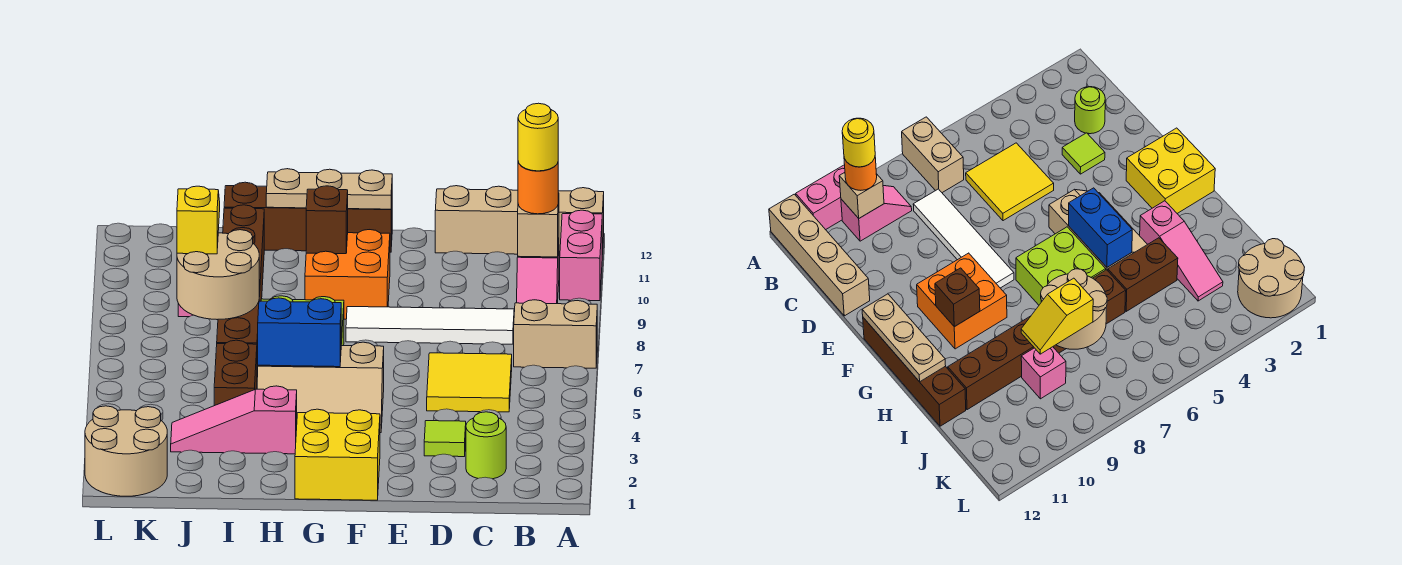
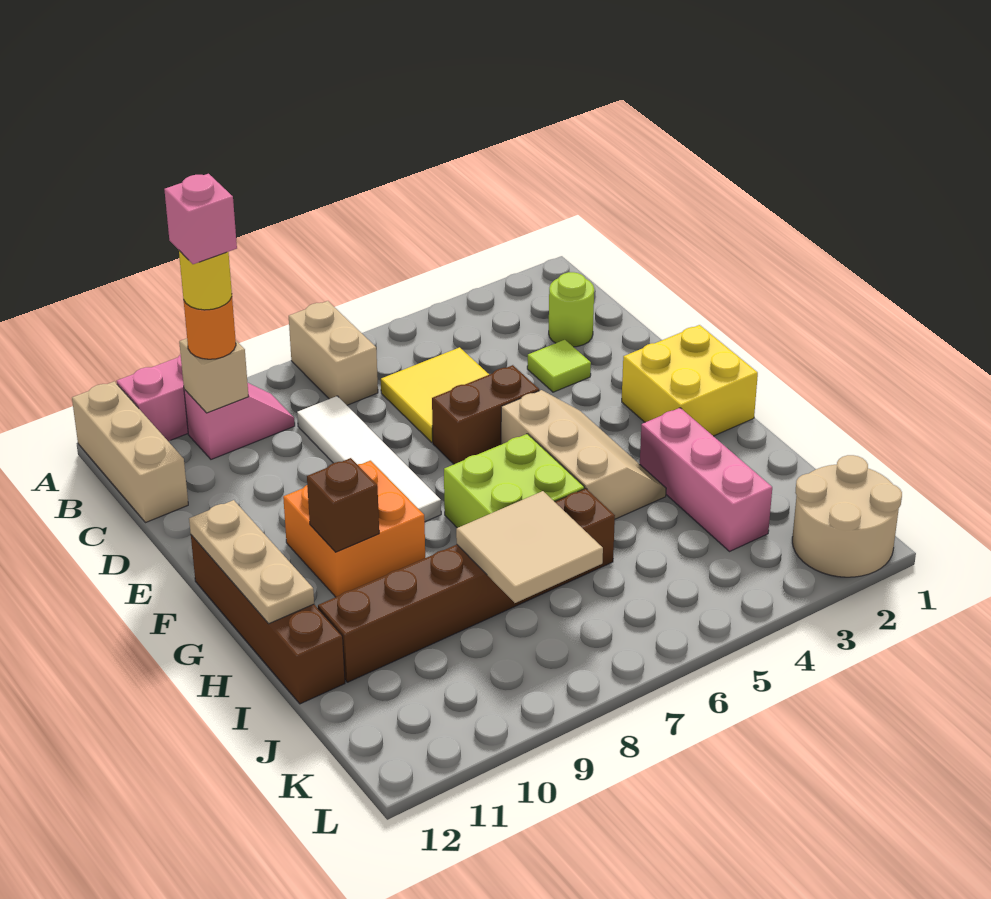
tan brick A12:D12 level 1 -> tan brick A12:C12 level 1
blue brick G5:H5 level 2 -> none
pink slope H3:J3 level 1 top H -> pink brick H3:J3 level 1
brown brick I4:I5 level 1 -> brown brick E5:E6 level 1
tan round brick I7:J8 level 2 -> tan tile I7:J8 level 2
yellow slope J8:J9 level 3 top 8 -> none
pink brick J9 level 1 -> pink brick B10 level 5

